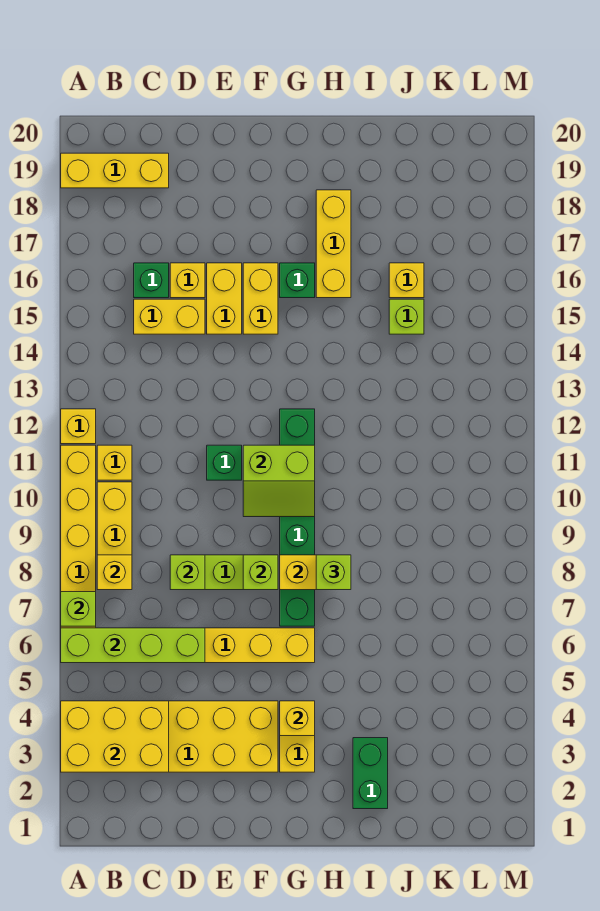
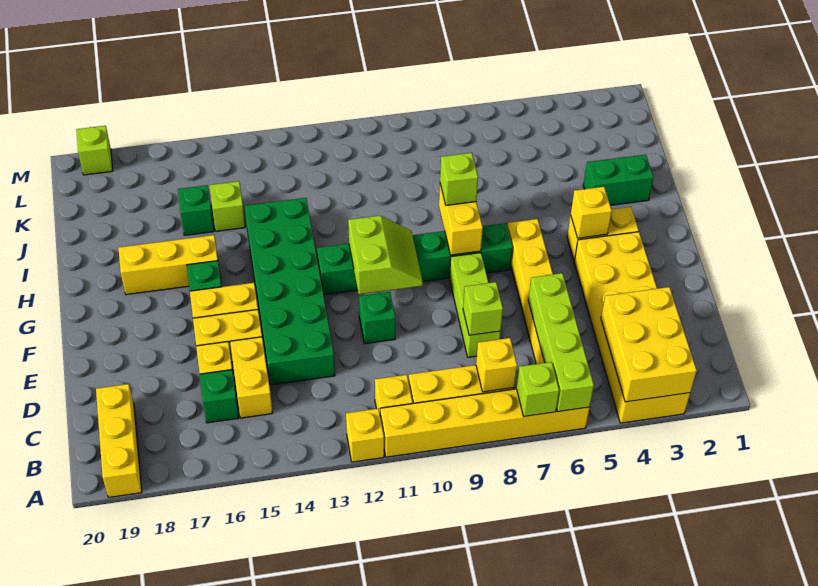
none -> green brick D13:I14 level 1
lime brick F8 level 2 -> lime brick M19 level 1
yellow brick J16 level 1 -> green brick J16 level 1

